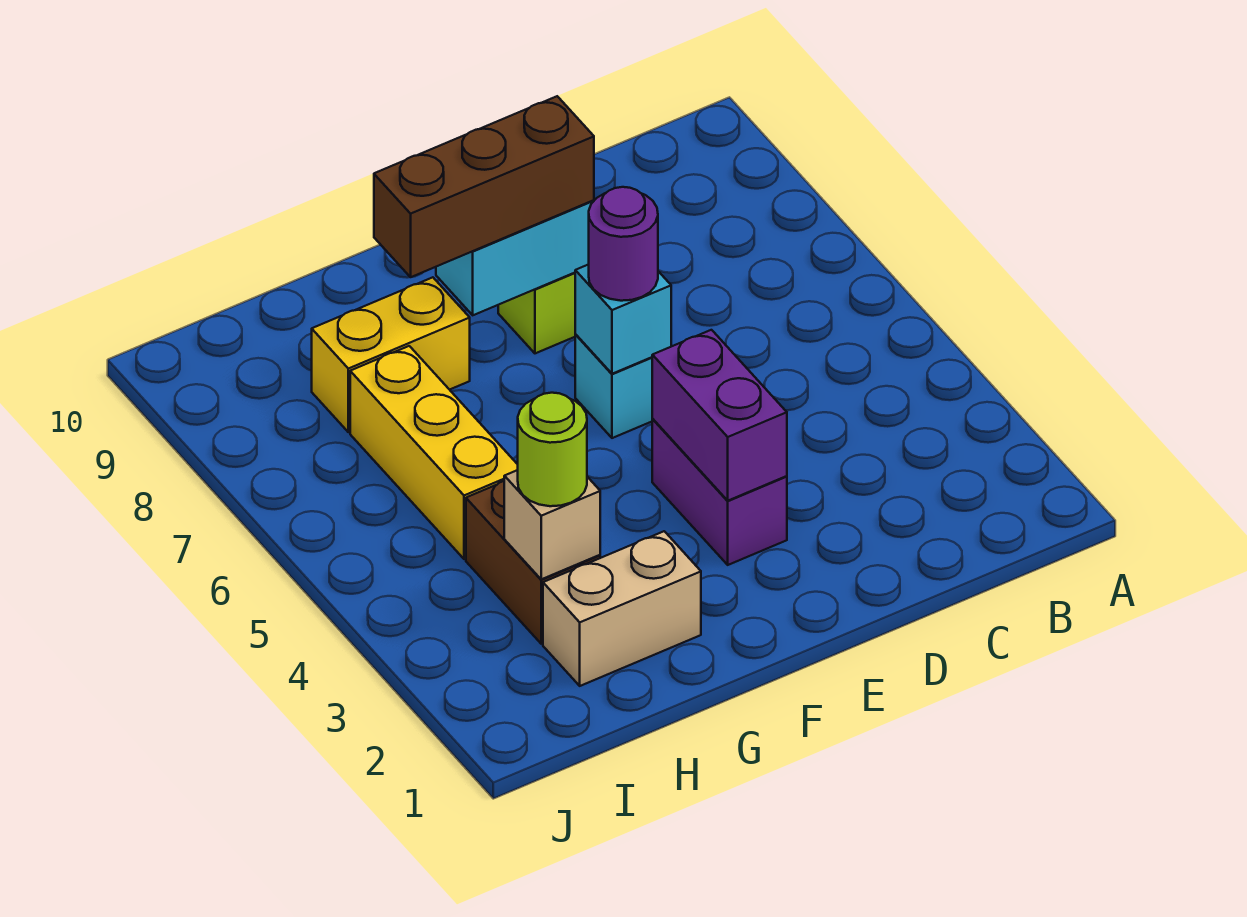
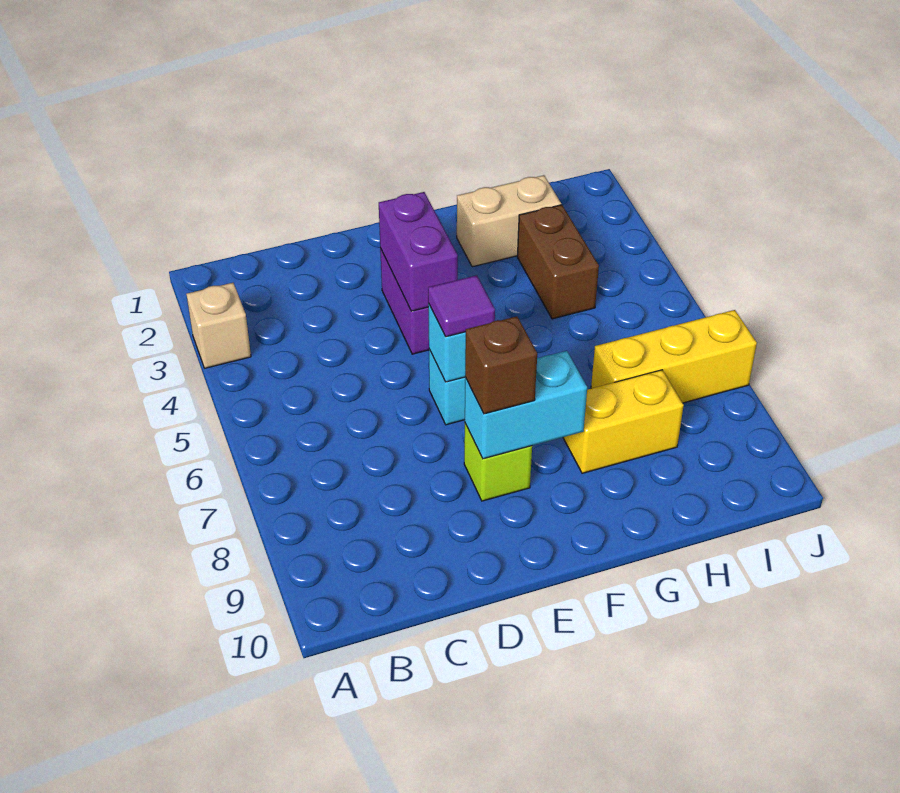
purple round brick E6 level 3 -> purple tile E6 level 3
brown brick E8:G8 level 3 -> brown brick E8 level 3
tan brick H3 level 2 -> tan brick A3 level 1
lime round brick H3 level 3 -> none
yellow brick H5:H7 level 1 -> yellow brick H7:J7 level 1

